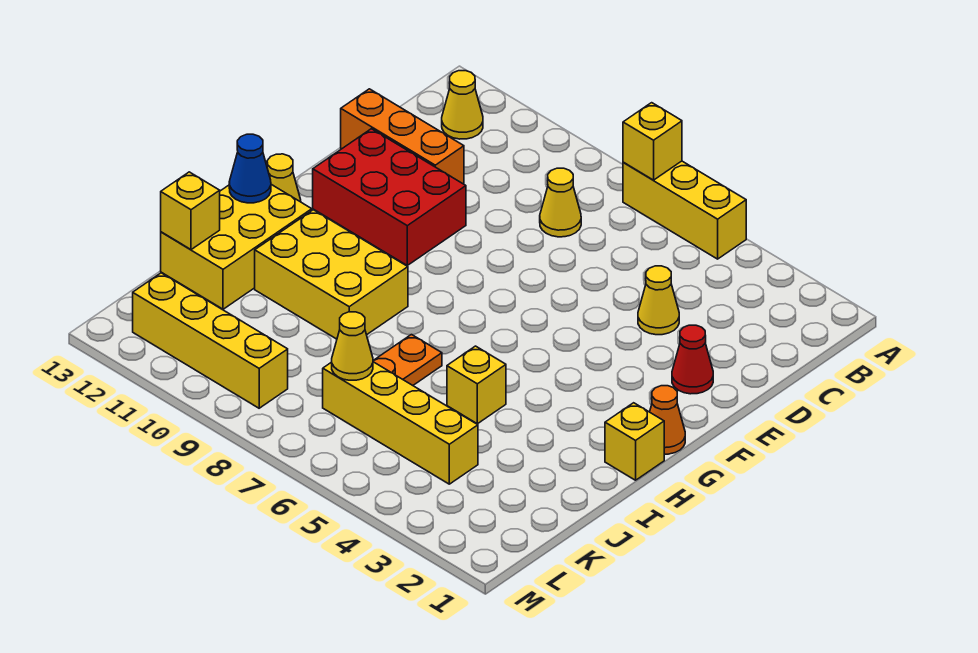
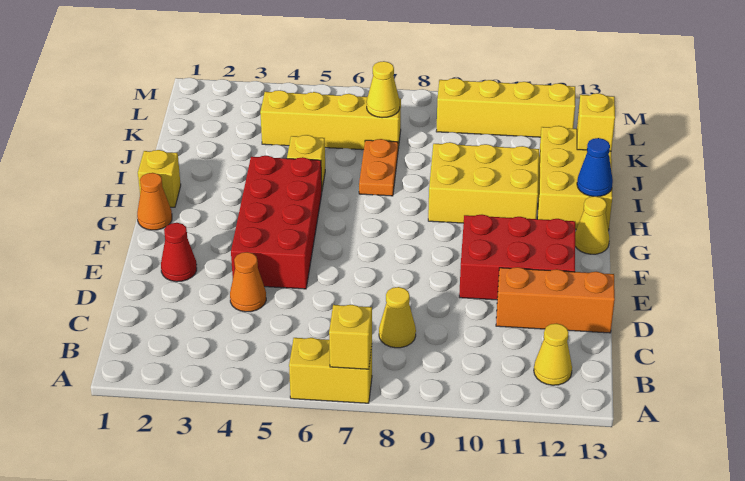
yellow brick A5:A7 level 1 -> yellow brick A6:A7 level 1
yellow cone D4 level 1 -> orange cone D4 level 1
none -> red brick E4:H5 level 1

